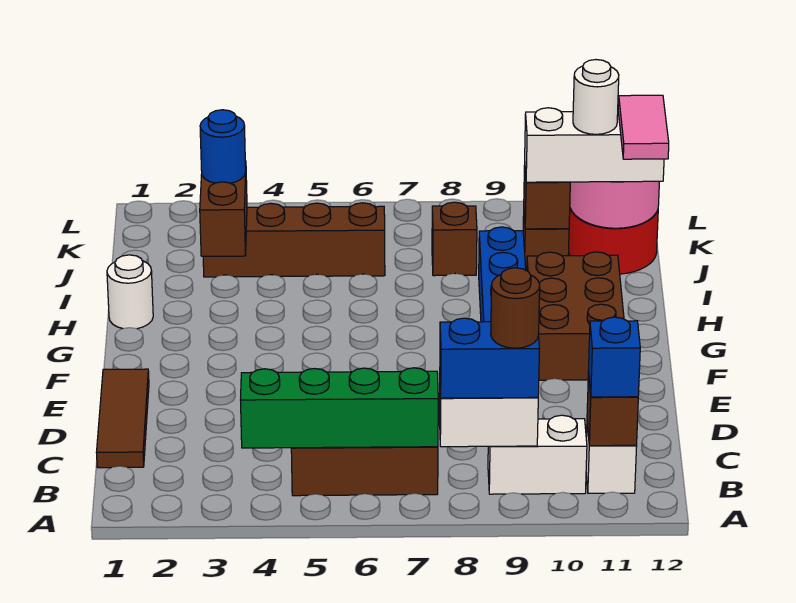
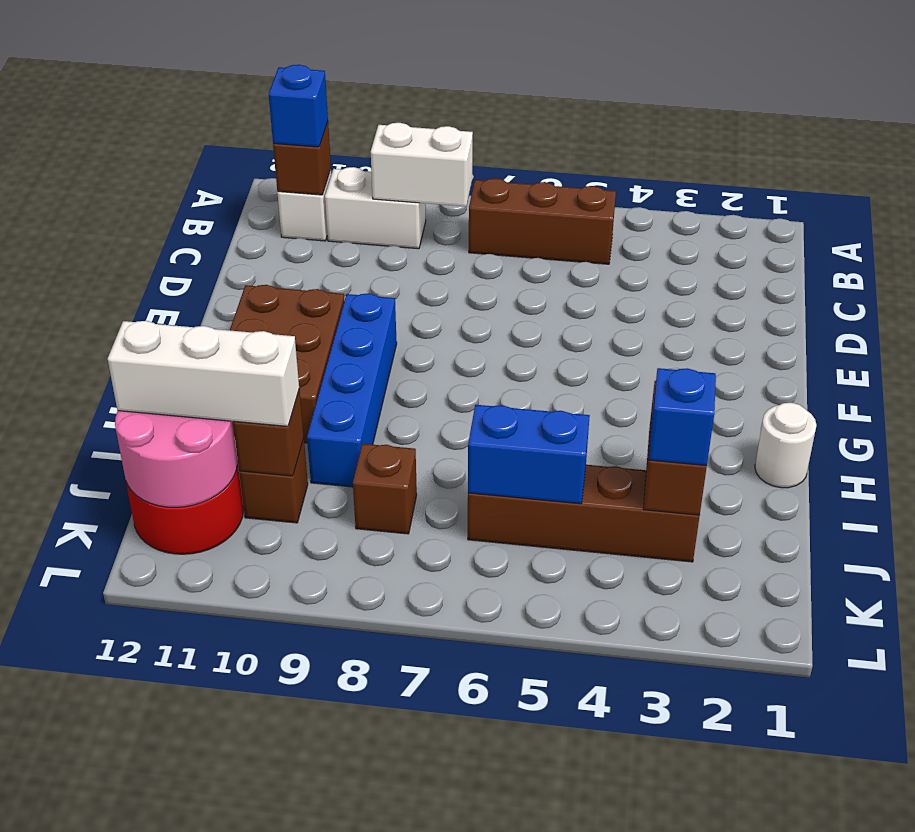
green brick B4:B7 level 2 -> none
blue brick B8:B9 level 3 -> blue brick J5:J6 level 2
brown round brick B9 level 4 -> none
brown tile C1:E1 level 1 -> none
pink tile I12:J12 level 4 -> none
blue round brick J3 level 3 -> blue brick J3 level 3
white round brick J11 level 4 -> none

